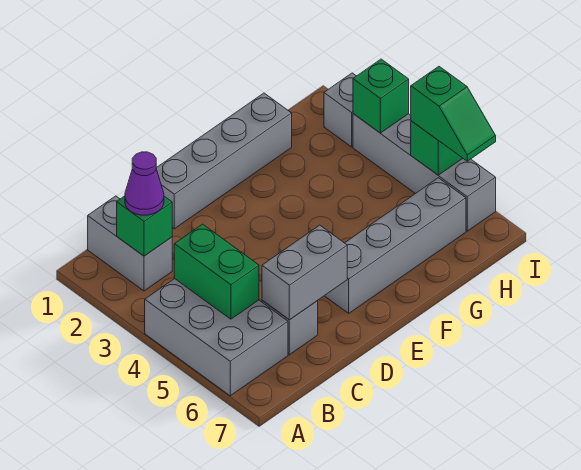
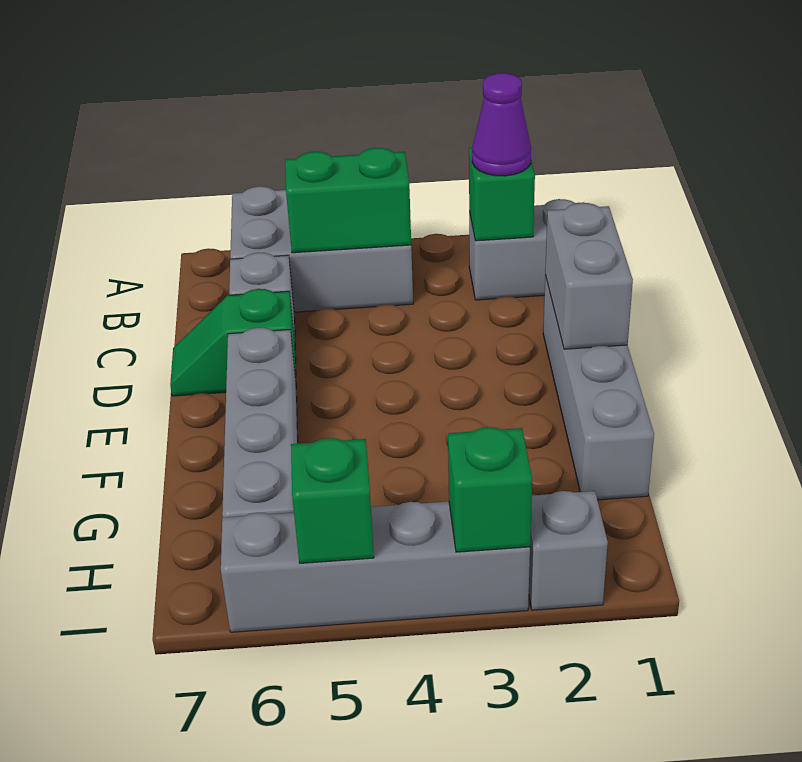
grey brick C6:D6 level 2 -> grey brick D1:E1 level 2
green slope I5:I6 level 3 top 5 -> green slope D6:D7 level 1 top 6

